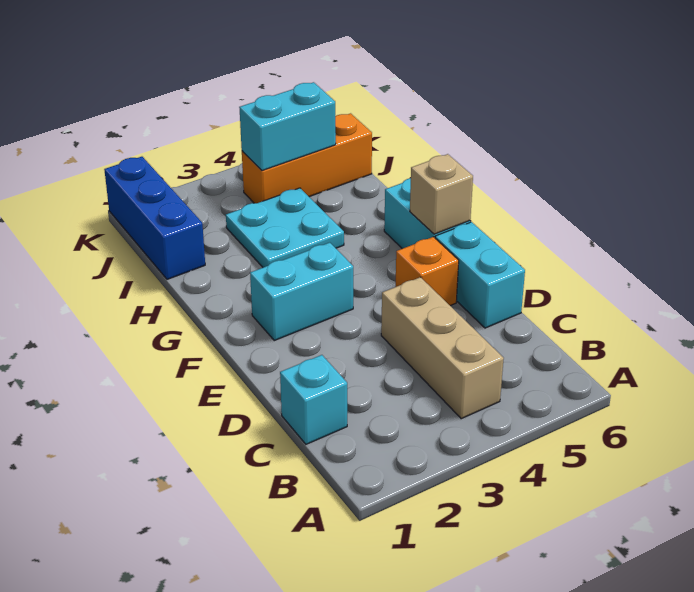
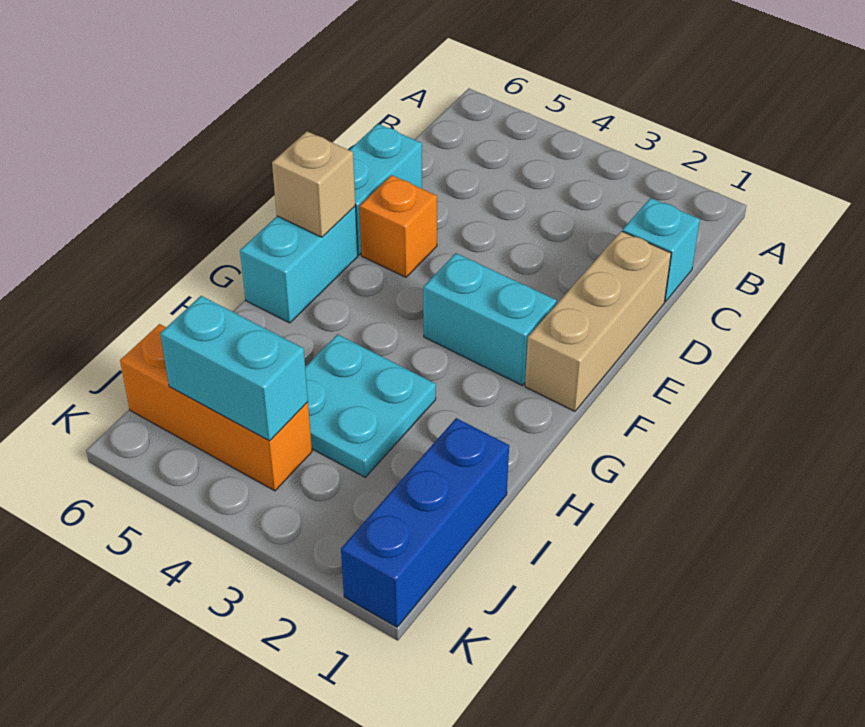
tan brick B4:D4 level 1 -> tan brick D1:F1 level 1

